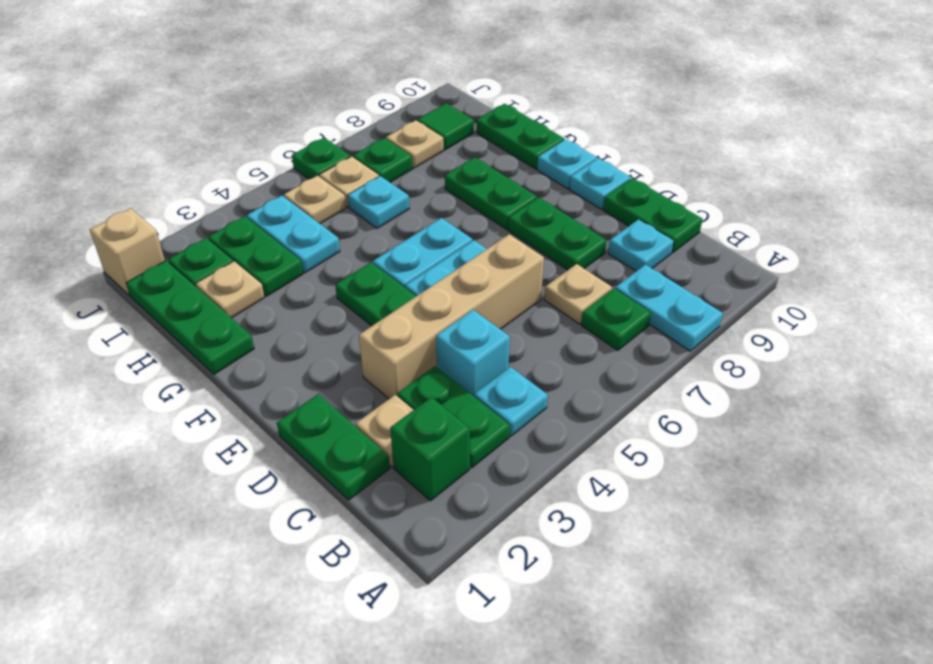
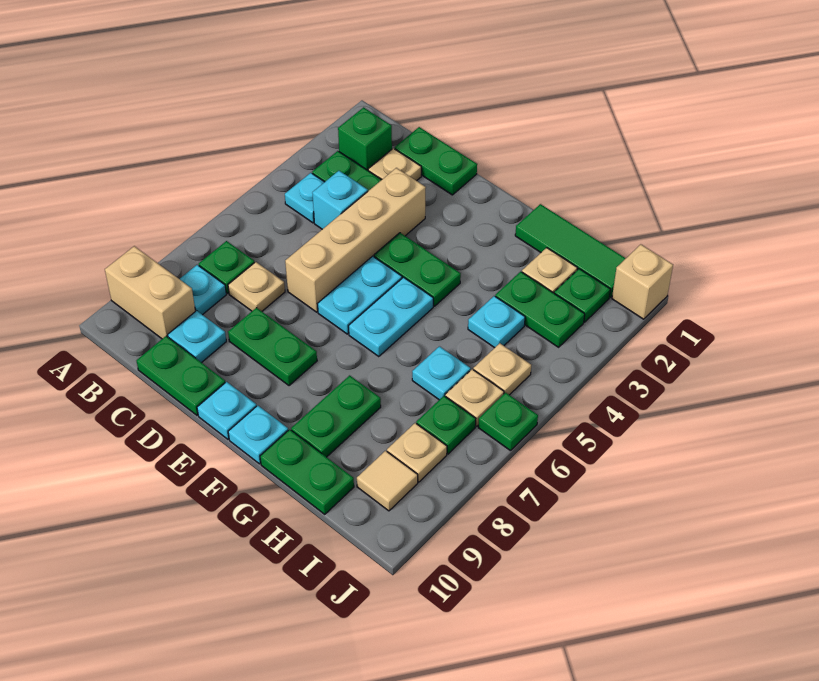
cyan plate A8:B8 level 1 -> cyan plate B8 level 1
none -> tan brick A9:B9 level 1
green plate F8:G8 level 1 -> green plate G8:G9 level 1
green plate G1:I1 level 1 -> green tile G1:I1 level 1
cyan plate H4:I4 level 1 -> cyan plate H4 level 1
green tile I9 level 1 -> tan tile I9 level 1

